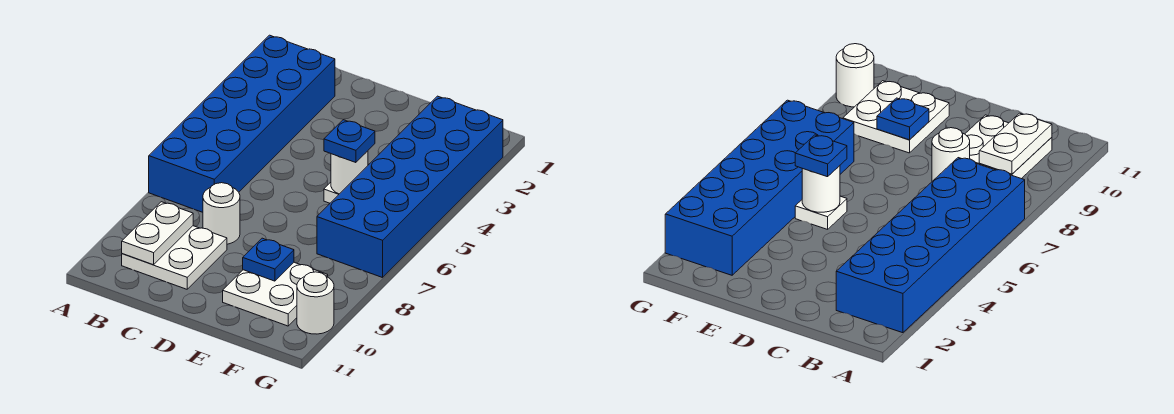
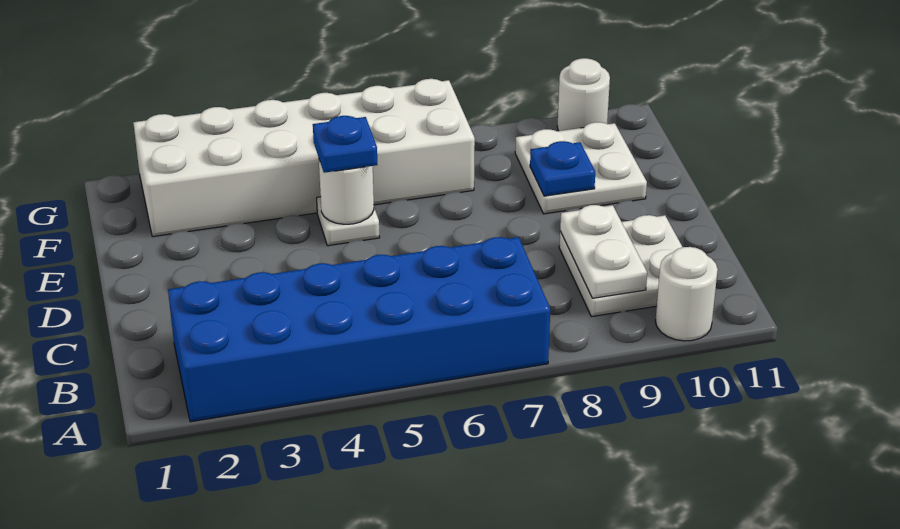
white plate B9:B10 level 2 -> white plate B9:C9 level 2
white round brick C8 level 1 -> white round brick A10 level 1
blue brick F2:G7 level 1 -> white brick F2:G7 level 1

